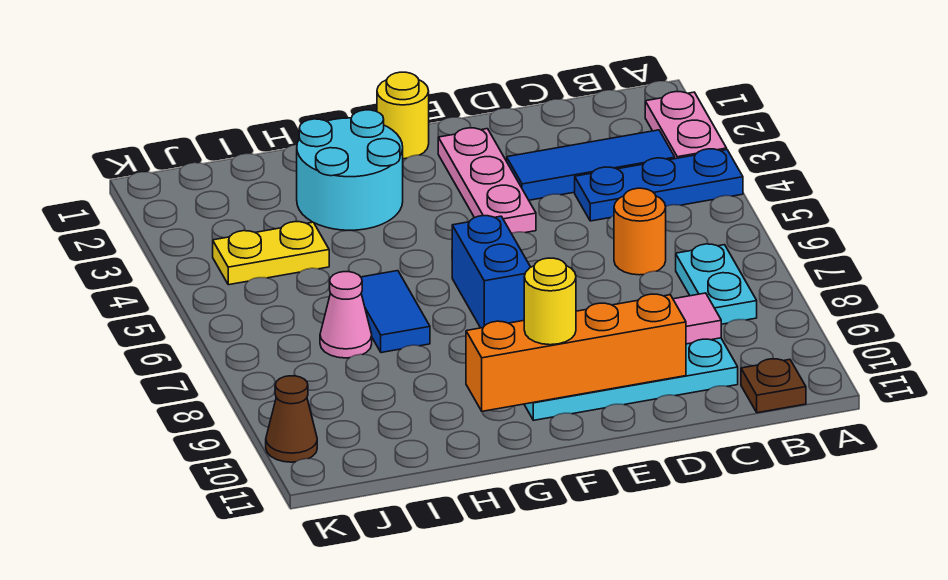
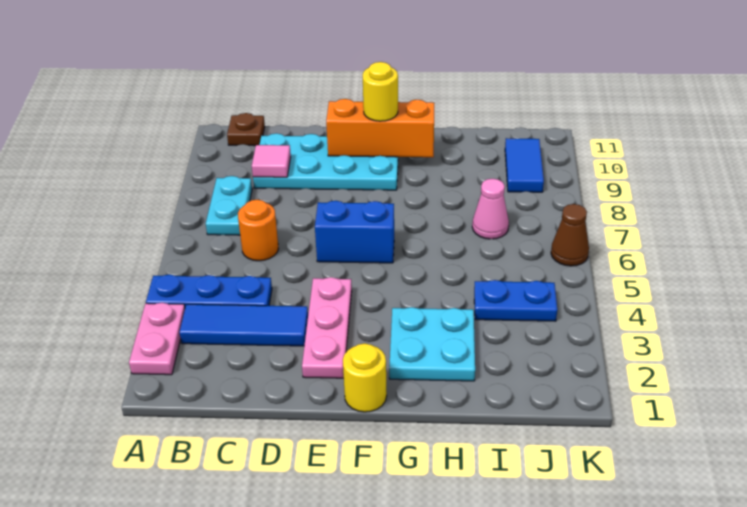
orange brick D10:G10 level 2 -> orange brick E10:G10 level 2
blue brick F6:F7 level 1 -> blue brick E6:F6 level 1
cyan round brick G2:H3 level 1 -> cyan plate G2:H3 level 1
blue tile H6:H7 level 1 -> blue tile J9:J10 level 1
yellow plate I4:J4 level 1 -> blue plate I4:J4 level 1
brown cone K10 level 1 -> brown cone K6 level 1

